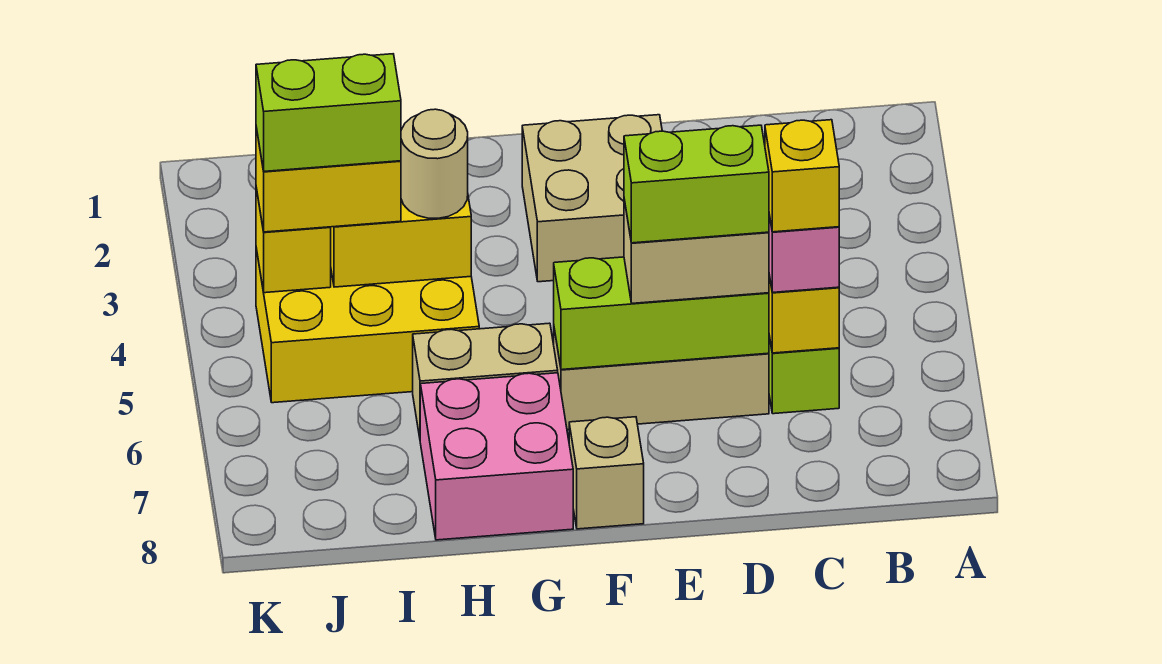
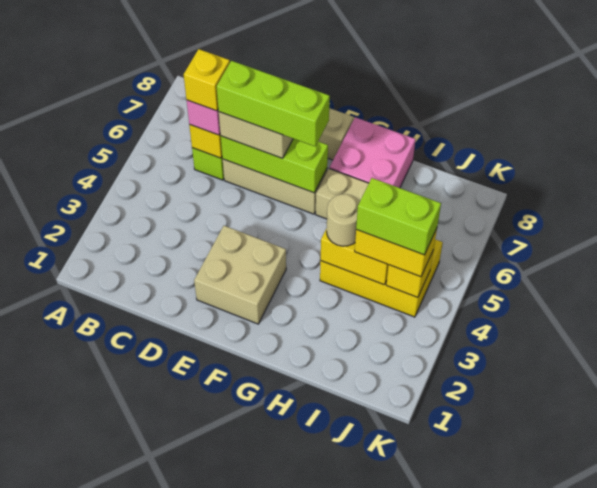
lime brick D6:E6 level 4 -> lime brick D6:F6 level 4

